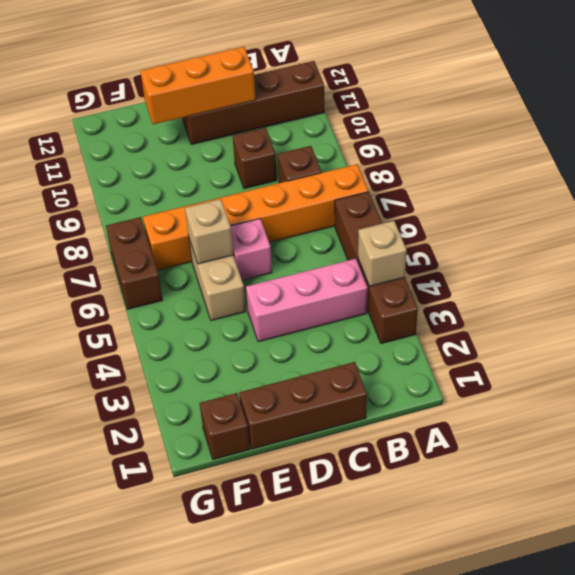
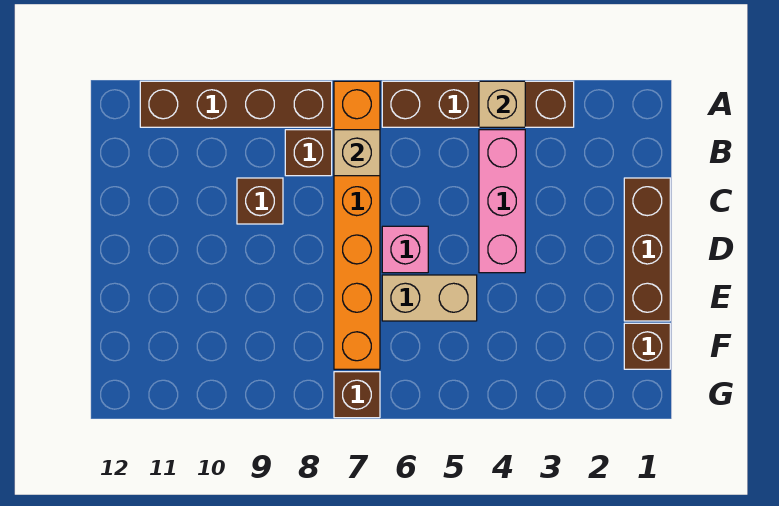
brown brick A11:D11 level 1 -> brown brick A8:A11 level 1
orange brick C11:E11 level 2 -> none
tan brick E6 level 2 -> tan brick B7 level 2
brown brick G6:G7 level 1 -> brown brick G7 level 1

